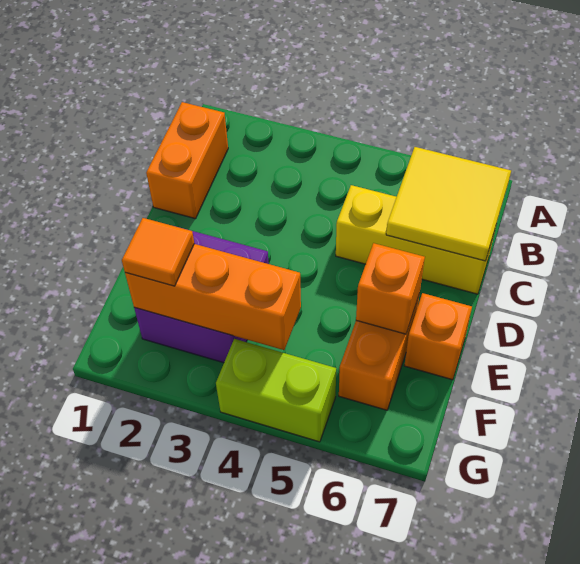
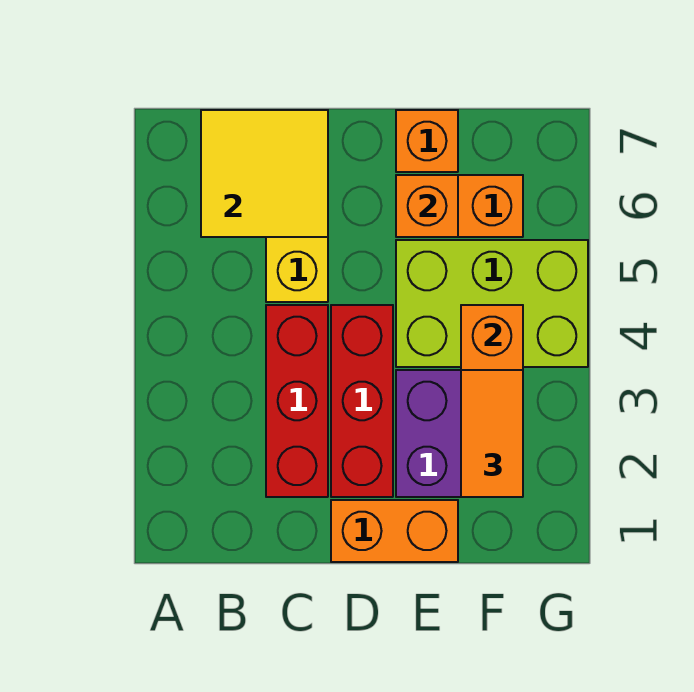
orange brick B1:C1 level 1 -> orange brick D1:E1 level 1
none -> red brick C2:C4 level 1
none -> red brick D2:D4 level 1
orange tile F2 level 3 -> orange tile F2:F3 level 3
lime brick G4:G5 level 1 -> lime brick E4:G5 level 1

